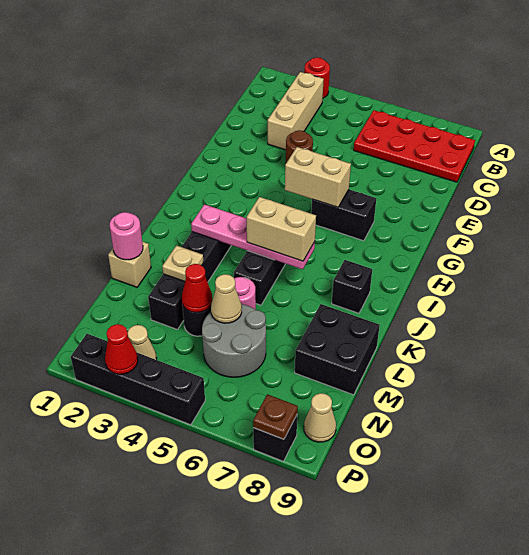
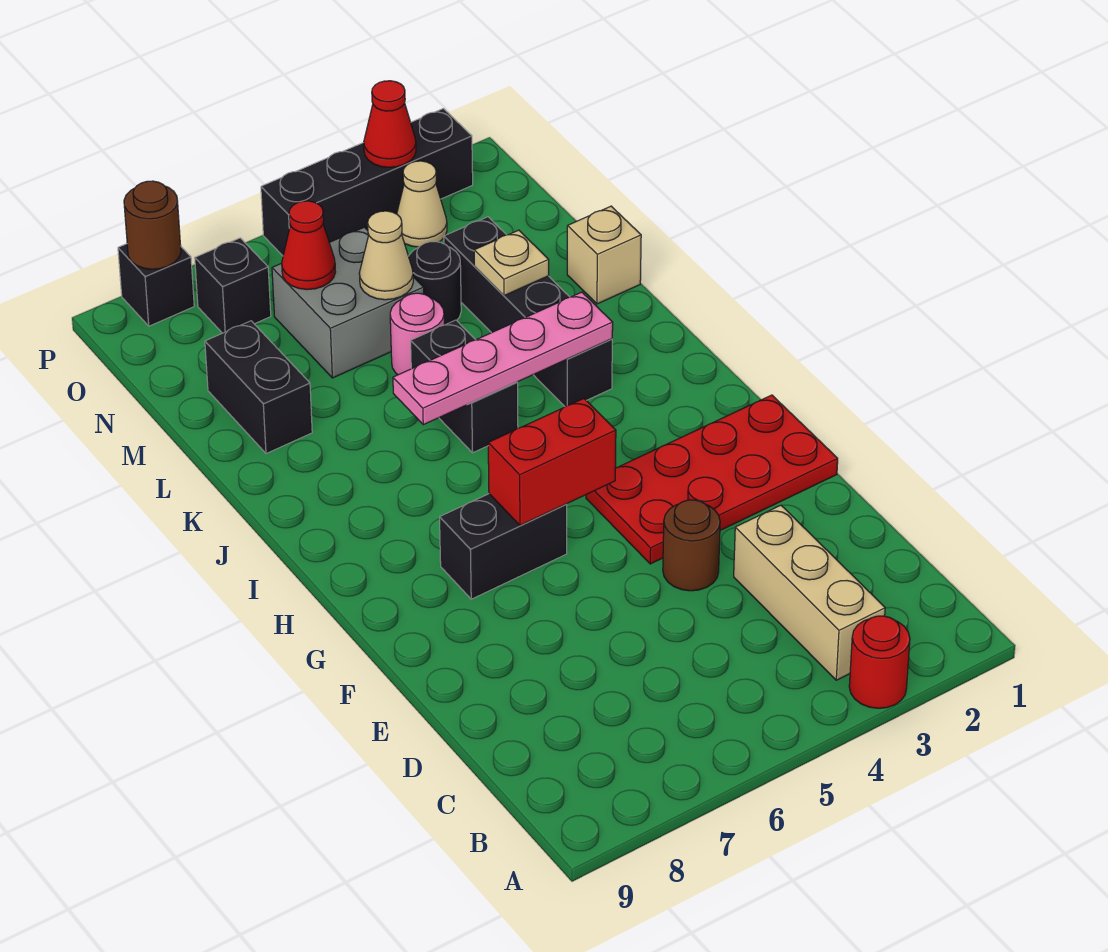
red plate B6:C9 level 1 -> red plate F1:G4 level 1
tan brick G5:G6 level 2 -> red brick G5:G6 level 2
tan brick J5:J6 level 3 -> none
black brick J8 level 1 -> black brick O7 level 1
pink round brick L1 level 2 -> none
black brick L8:M9 level 1 -> black brick L8:M8 level 1
red cone M4 level 2 -> red cone N6 level 2
grey round brick M5:N6 level 1 -> grey brick M5:N6 level 1
tan cone O9 level 1 -> none
brown plate P8 level 2 -> brown round brick P8 level 2

